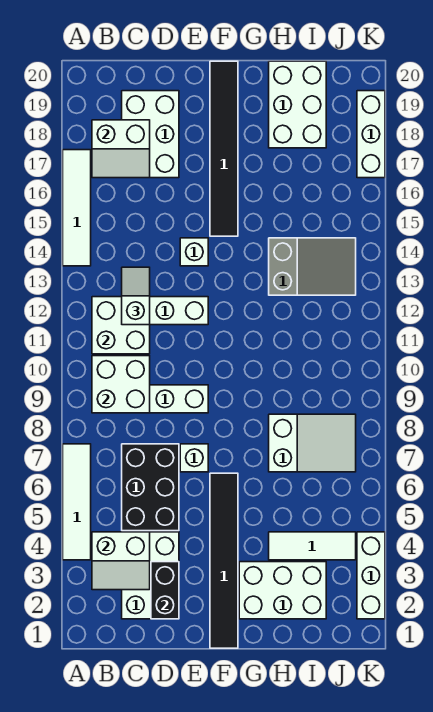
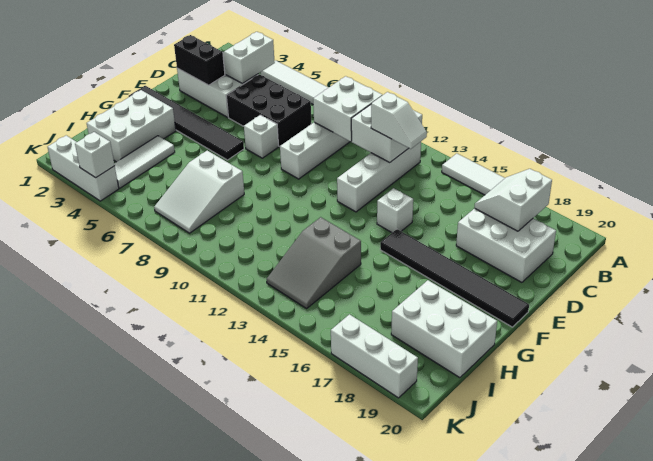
none -> white brick K4 level 2

